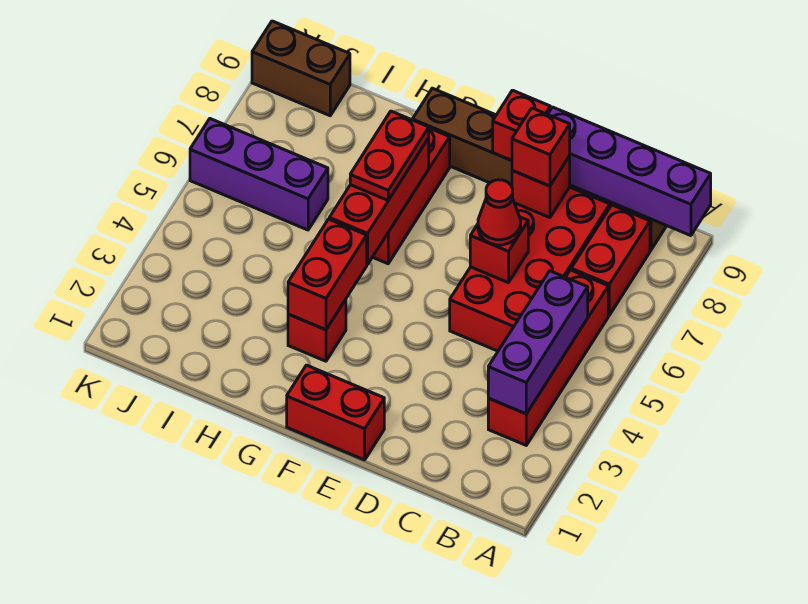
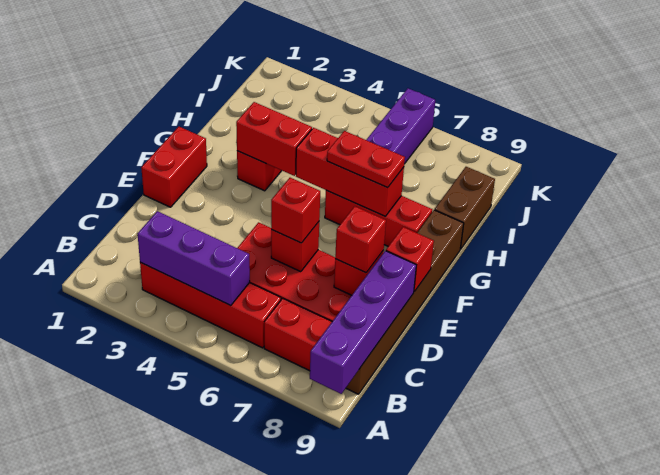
red cone D6 level 3 -> red brick D6 level 3
brown brick J9:K9 level 1 -> brown brick H9:I9 level 1

